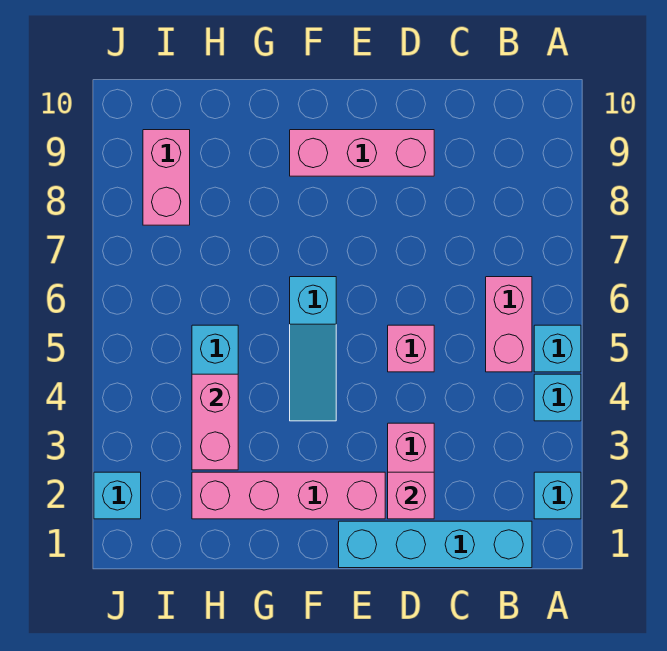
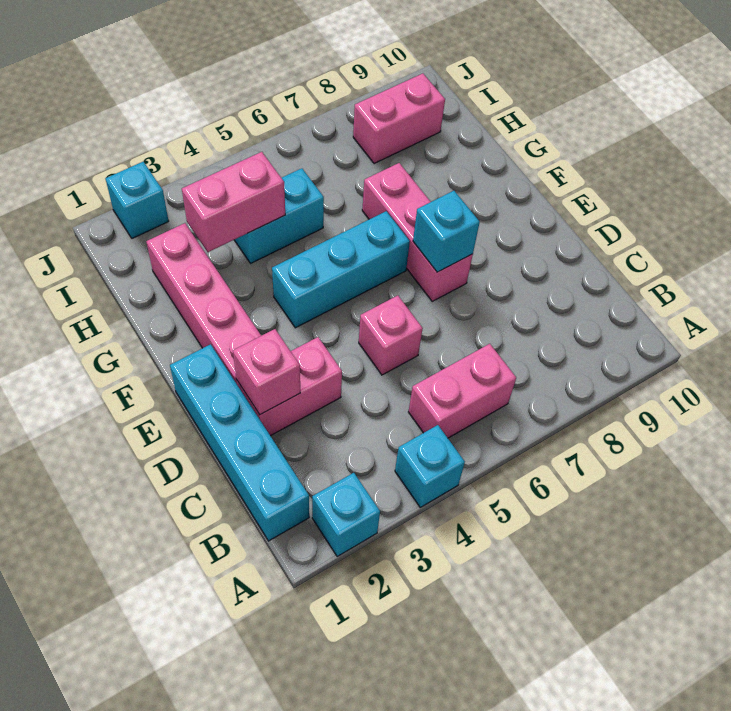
cyan brick A5 level 1 -> cyan brick E7 level 2
pink brick D9:F9 level 1 -> pink brick E7:G7 level 1
cyan slope F4:F6 level 1 top 6 -> cyan brick F4:F6 level 1

